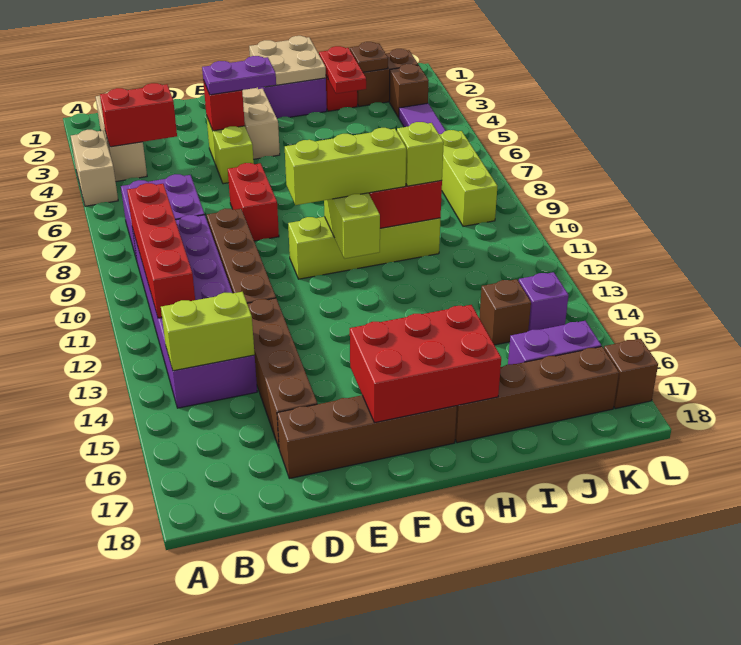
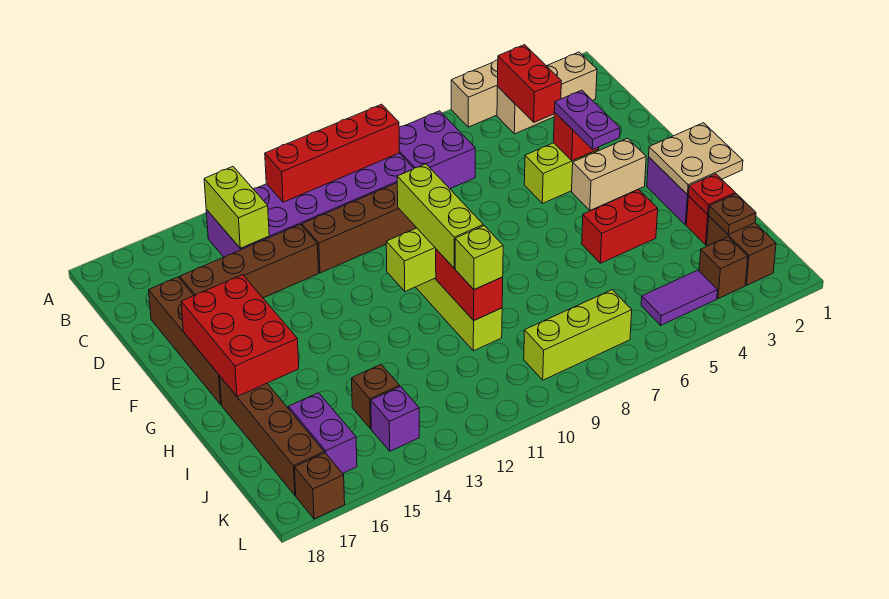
red brick E7:E8 level 1 -> red brick H4:H5 level 1
red plate I2:I3 level 2 -> red plate I2 level 2

